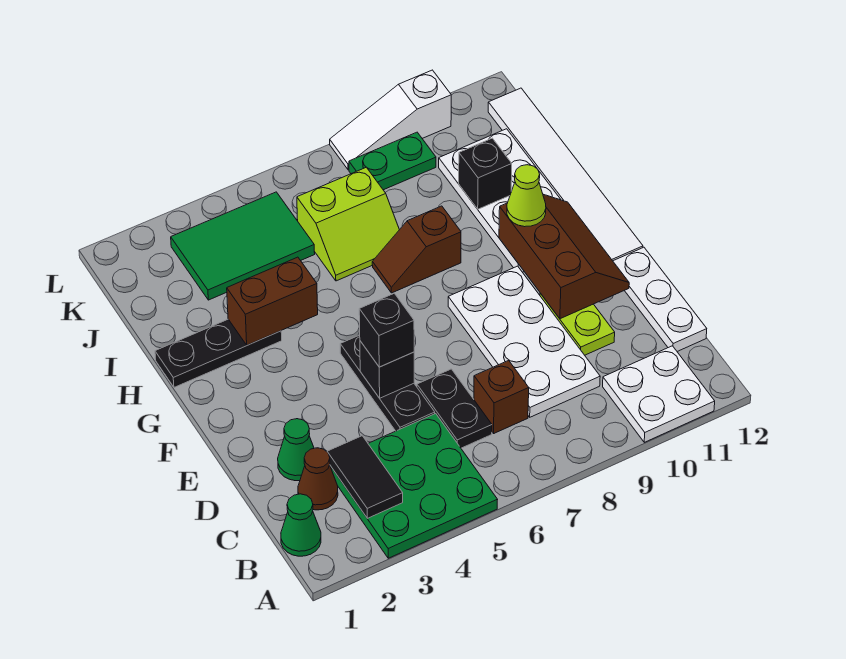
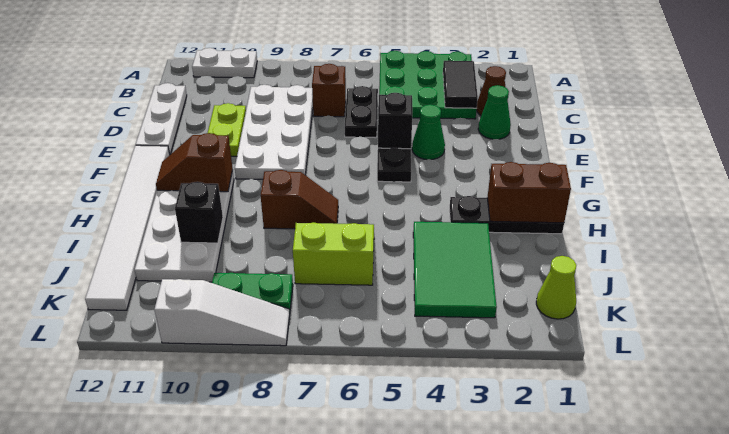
white plate A10:B11 level 1 -> white plate A10:A11 level 1
green cone B1 level 1 -> green cone E4 level 1
black brick E5 level 3 -> none
brown slope E10:G11 level 2 top 10 -> brown slope G10:G11 level 2 top 10
lime cone G10 level 3 -> lime cone K1 level 1
brown brick H3:H4 level 2 -> brown brick H1:H2 level 2
green tile J3:K5 level 1 -> green tile I3:K4 level 1

